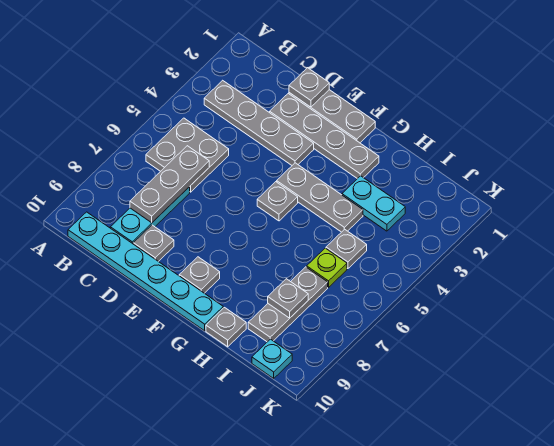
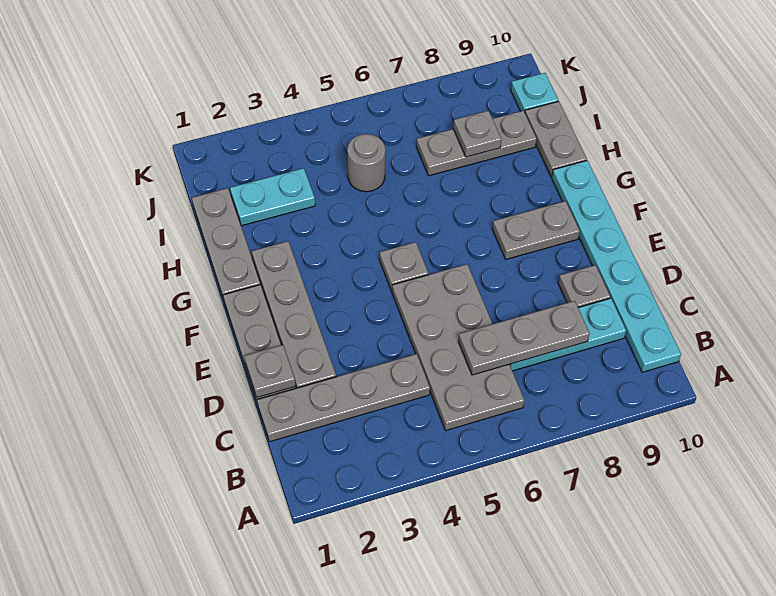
grey plate B3:E3 level 1 -> grey plate C1:C4 level 1
grey plate B5:C6 level 1 -> grey plate B5:E6 level 1
grey plate F4:H4 level 1 -> grey plate G1:I1 level 1
grey plate F9 level 1 -> grey plate F8:F9 level 1
cyan plate H3:I3 level 1 -> cyan plate I2:I3 level 1
grey plate H10 level 1 -> grey plate H10:I10 level 1
grey plate I5 level 1 -> grey round brick I5 level 1
lime plate I6 level 1 -> none

